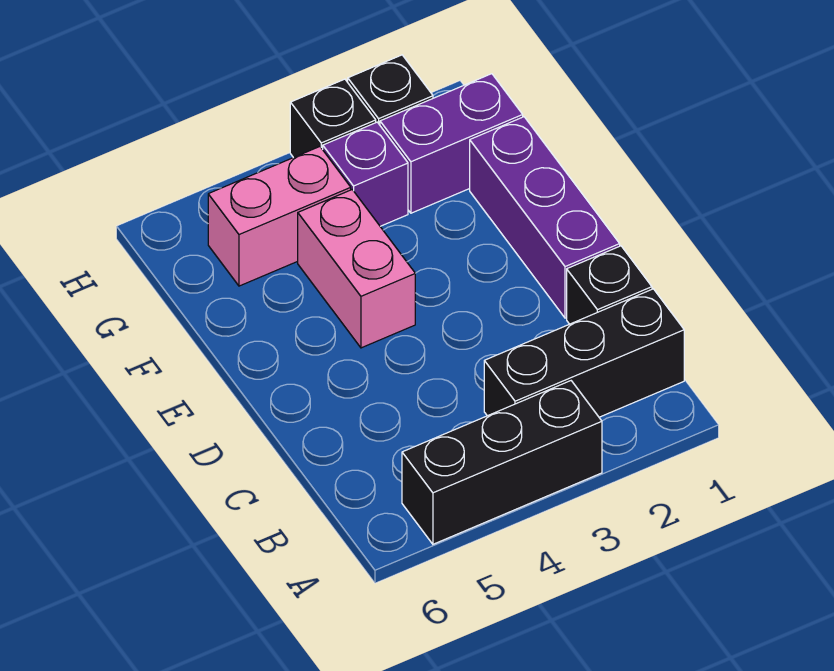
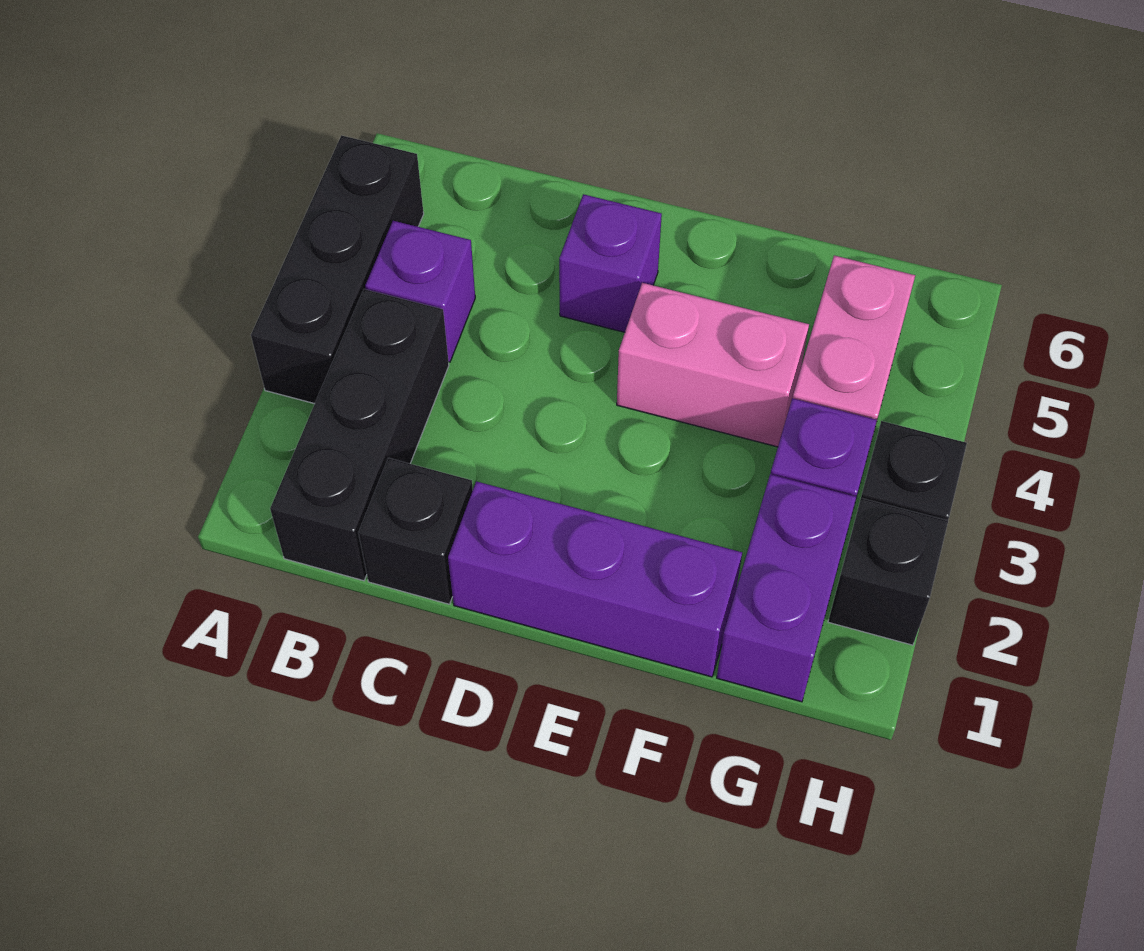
none -> purple brick B4 level 1
none -> purple brick D5 level 1

